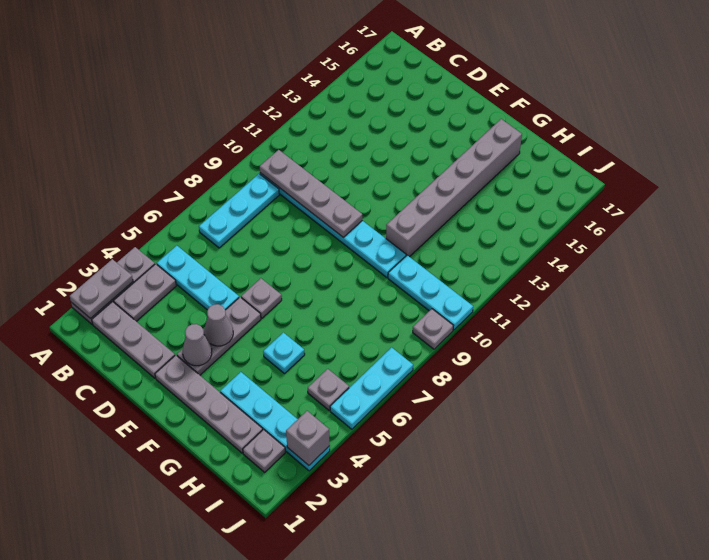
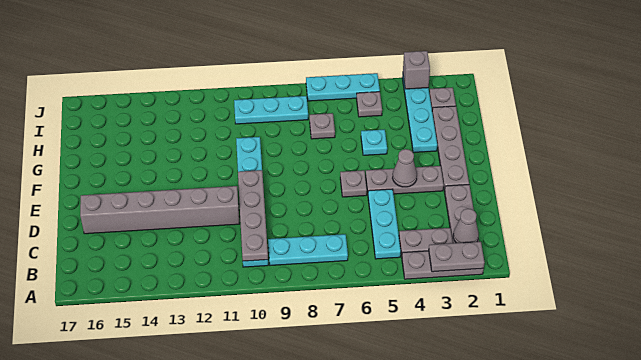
grey cone E3 level 2 -> grey cone B2 level 2
grey brick G11:G16 level 1 -> grey brick D11:D16 level 1
cyan plate H10:J10 level 1 -> cyan plate I8:I10 level 1
grey plate J9 level 1 -> grey plate H7 level 1

